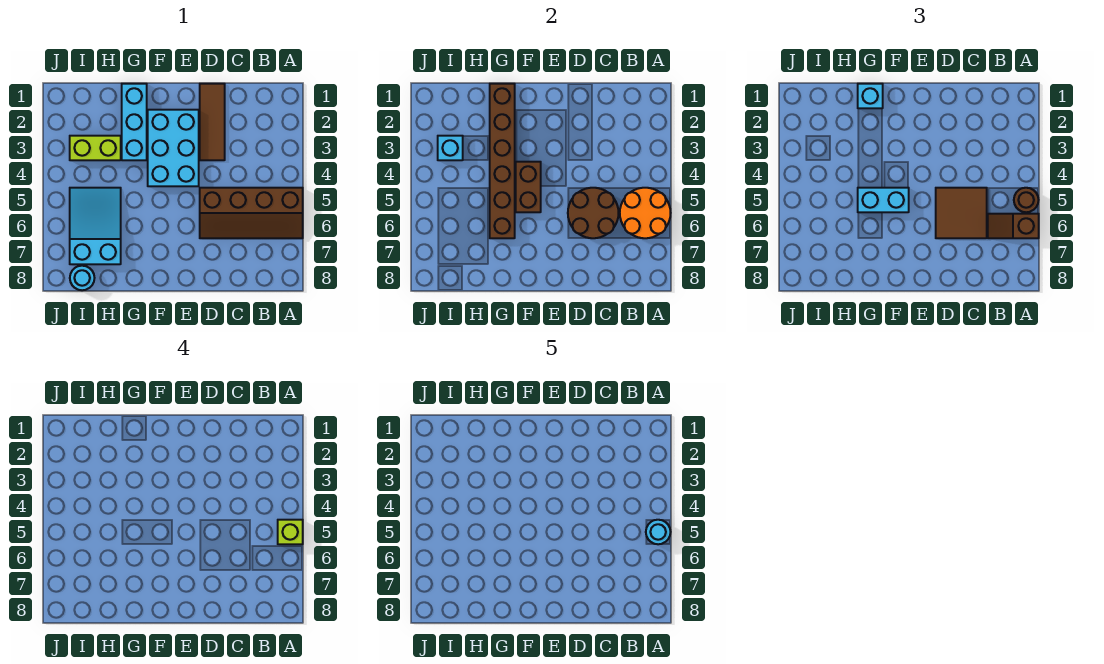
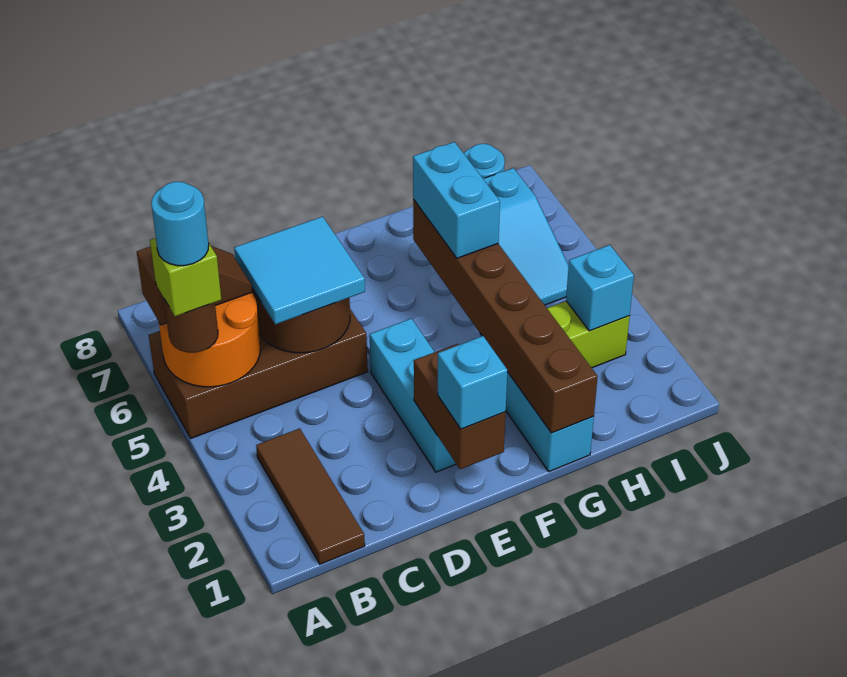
brown slope A5:D6 level 1 top 5 -> brown brick A5:D6 level 1
brown tile C5:D6 level 3 -> cyan tile C5:D6 level 3
brown tile D1:D3 level 1 -> brown tile B1:B3 level 1
cyan brick E2:F4 level 1 -> cyan brick E2:E4 level 1
brown brick F4:F5 level 2 -> brown brick E1:E2 level 2
cyan brick F5:G5 level 3 -> cyan brick G5:G6 level 3
cyan brick G1 level 3 -> cyan brick E1 level 3

